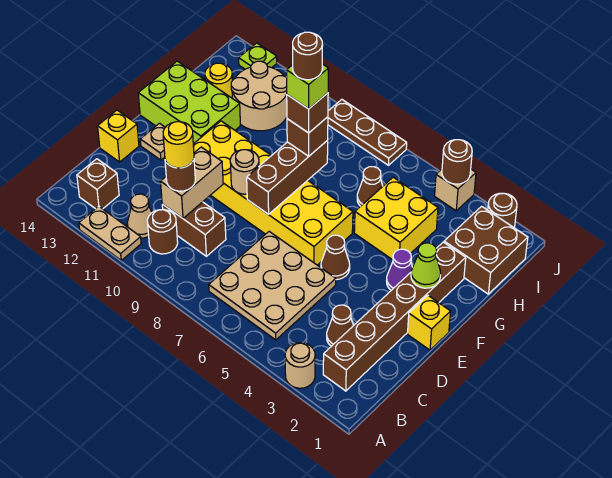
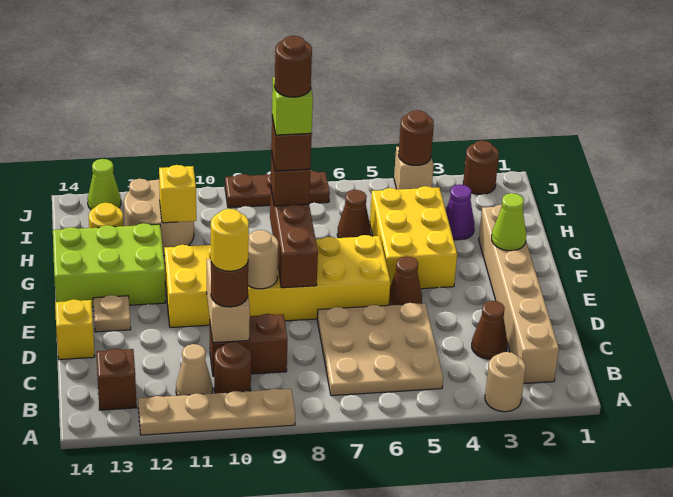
tan plate A11:A12 level 1 -> tan plate A9:A12 level 1
brown brick B2:G2 level 1 -> tan brick B2:G2 level 1
yellow brick E1 level 1 -> yellow brick H11 level 2
purple cone F3 level 1 -> purple cone H3 level 1
yellow brick G4:H5 level 1 -> yellow brick F4:H5 level 1
brown brick H1:I2 level 1 -> none
lime plate J13 level 1 -> lime cone J13 level 1

